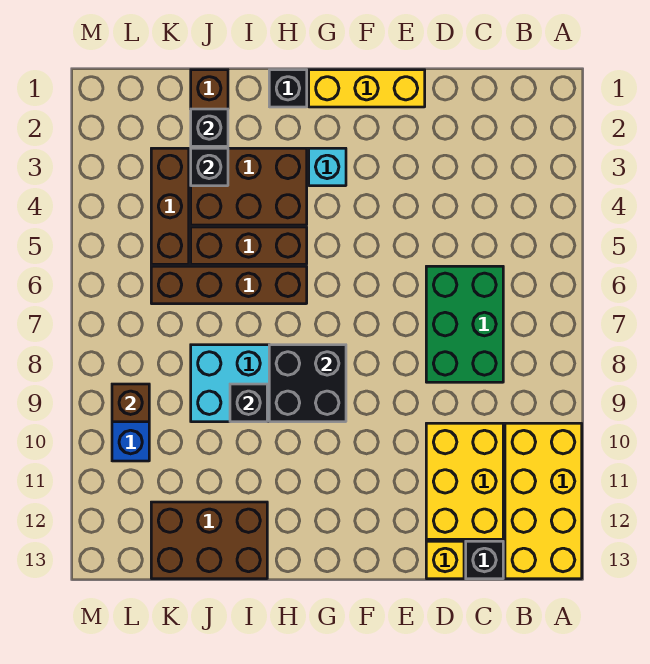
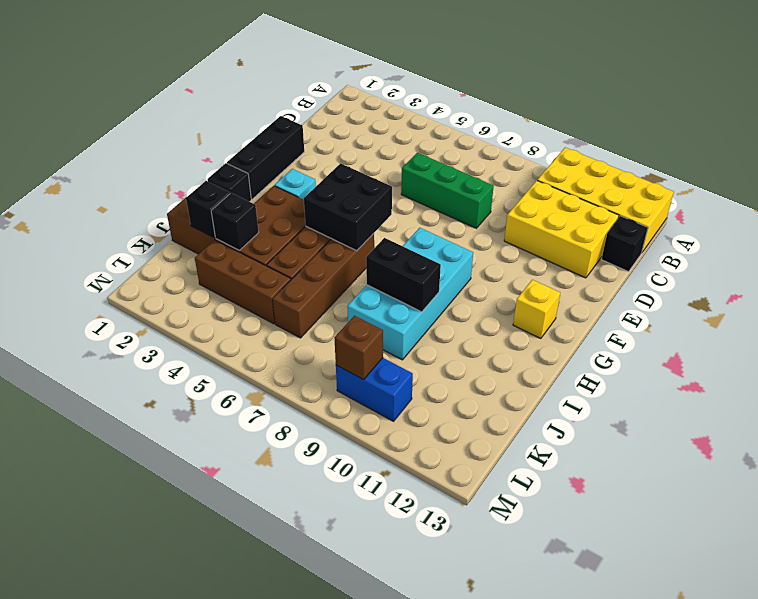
green brick C6:D8 level 1 -> green brick D6:D8 level 1
yellow brick D13 level 1 -> yellow brick G12 level 1
yellow brick E1:G1 level 1 -> black brick E1:G1 level 1
black brick G8:H9 level 2 -> black brick G5:H6 level 2
black brick I9 level 2 -> black brick I8:I9 level 2
brown brick I12:K13 level 1 -> none

